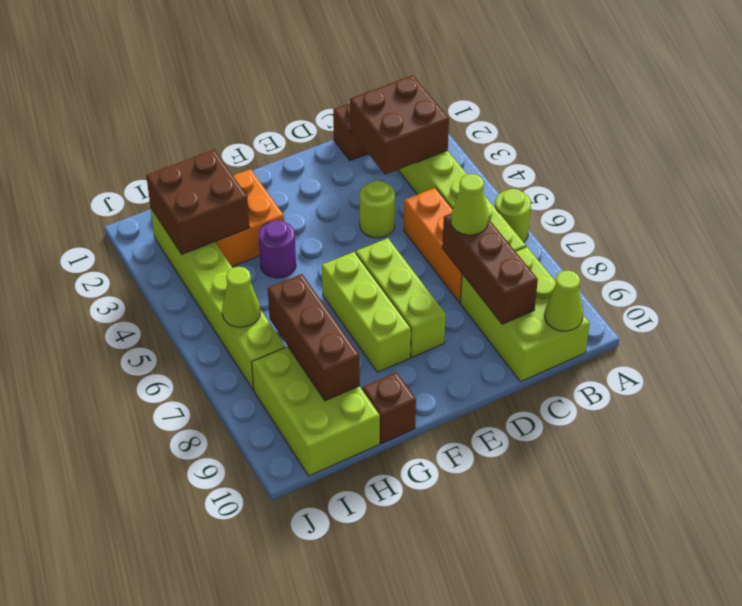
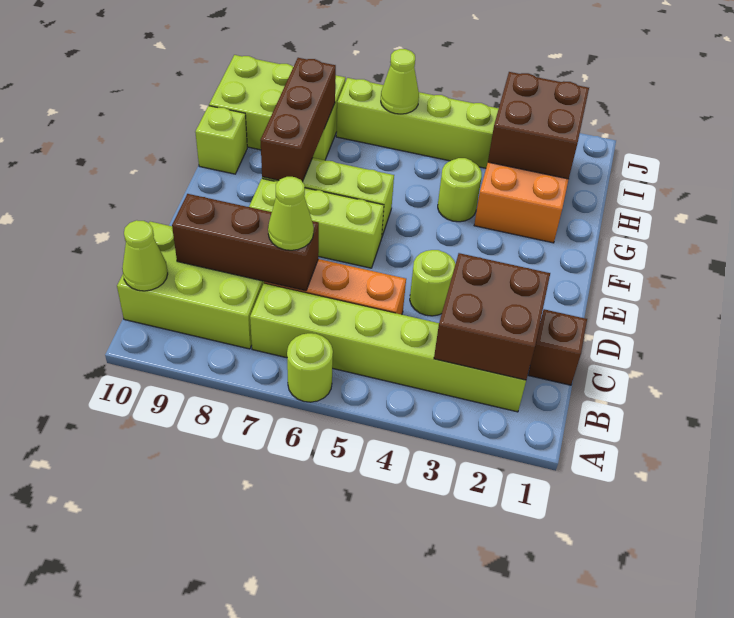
purple round brick G4 level 1 -> lime round brick G4 level 1
brown brick G10 level 1 -> lime brick G10 level 1
brown brick H7:H9 level 2 -> brown brick F8:H8 level 2

